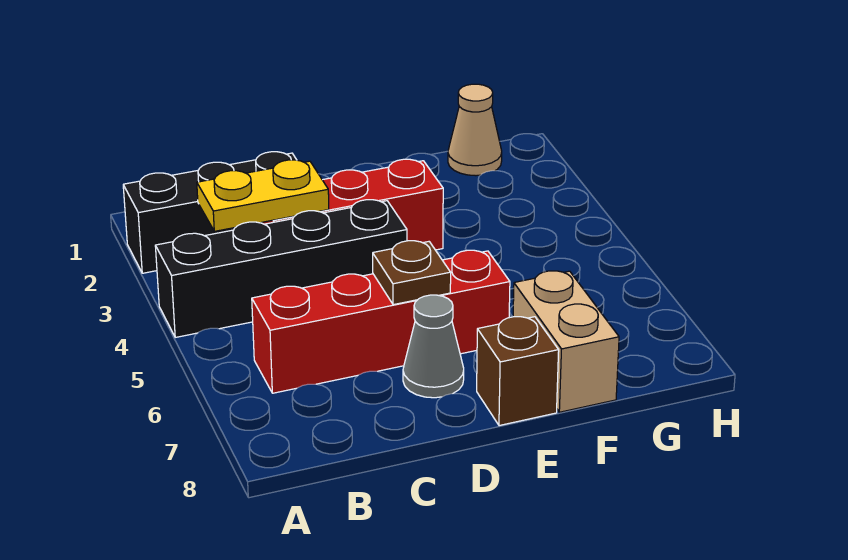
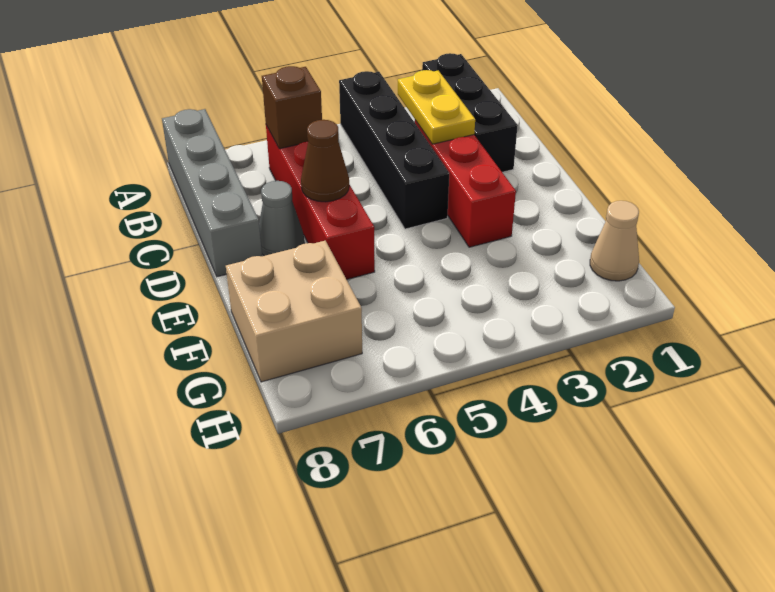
none -> grey brick A8:D8 level 1
brown plate D6 level 2 -> brown cone D6 level 2
brown brick E8 level 1 -> brown brick B6 level 2
tan brick F7:F8 level 1 -> tan brick F7:G8 level 1

